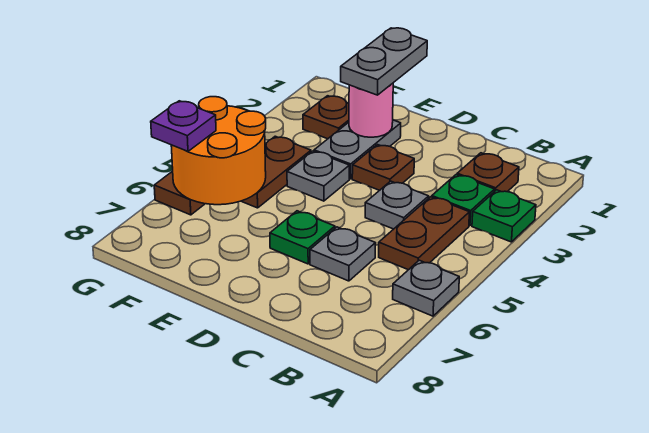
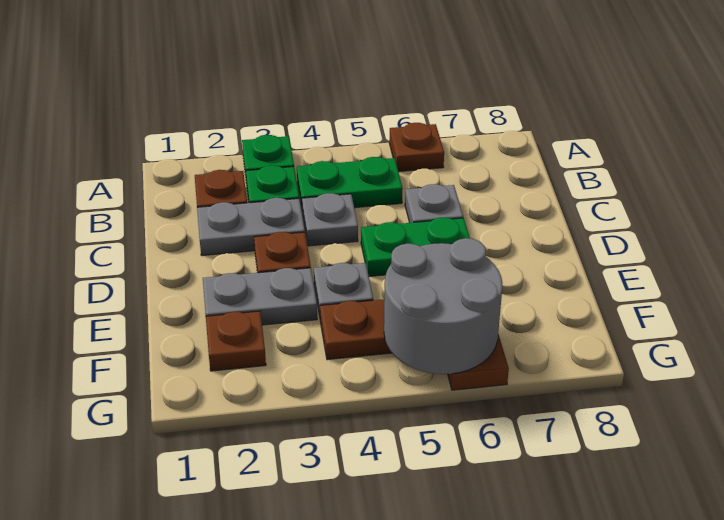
grey plate A6 level 1 -> brown plate A6 level 1
brown plate B4:B5 level 1 -> green plate B4:B5 level 1
green plate D6 level 1 -> green plate D5:D6 level 1
grey plate E1:E2 level 3 -> grey plate C2:C3 level 1
pink round brick E2 level 2 -> none
orange round brick F5:G6 level 2 -> grey round brick F5:G6 level 2
purple plate G6 level 3 -> none

